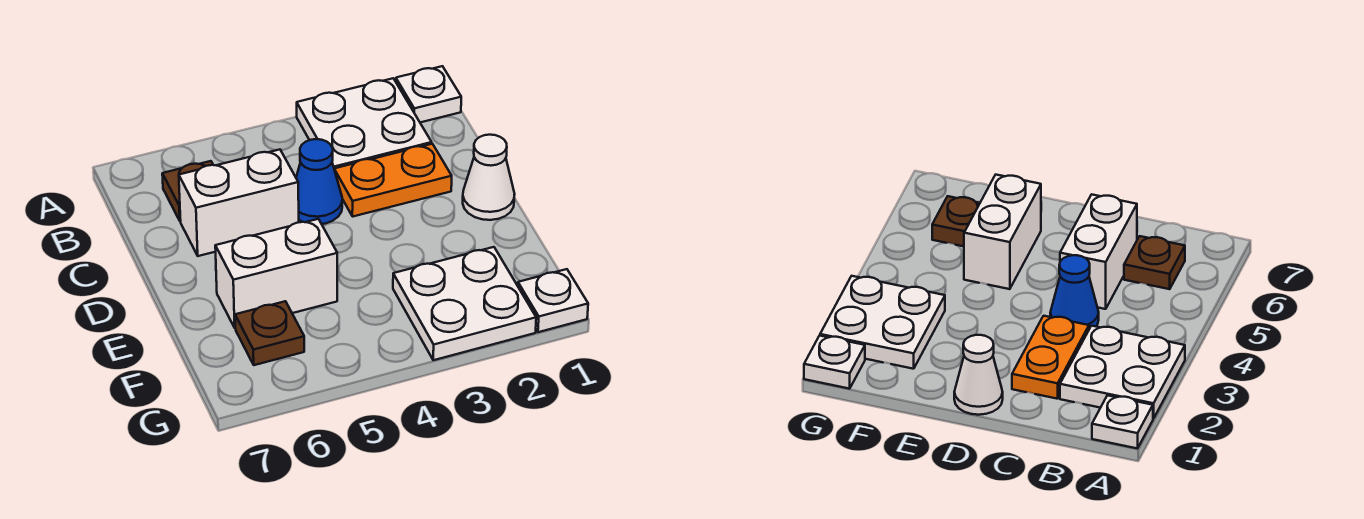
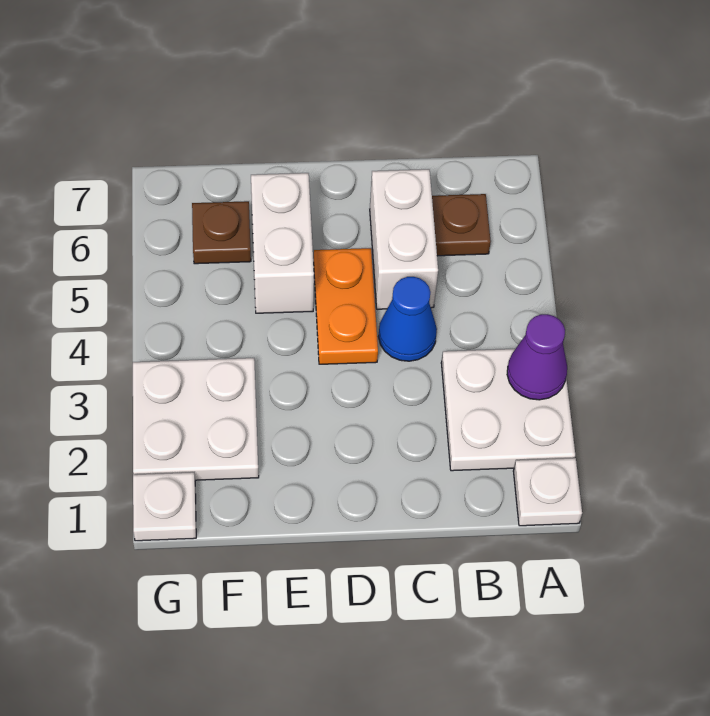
none -> purple cone A3 level 2
orange plate C2:C3 level 1 -> orange plate D4:D5 level 1
white cone D1 level 1 -> none

